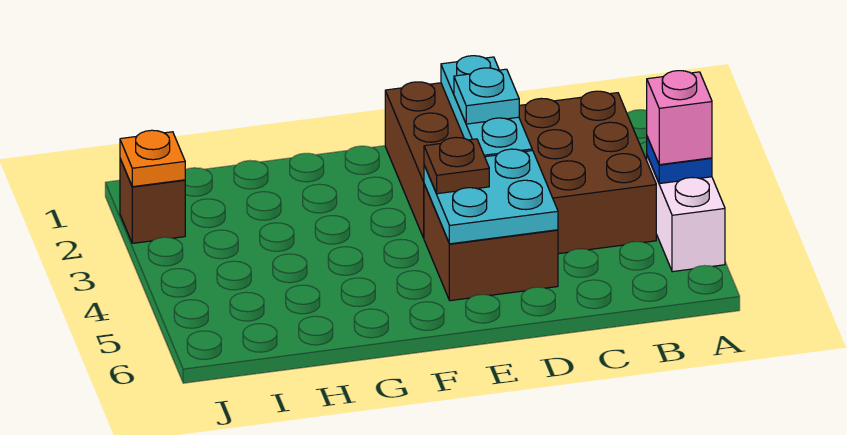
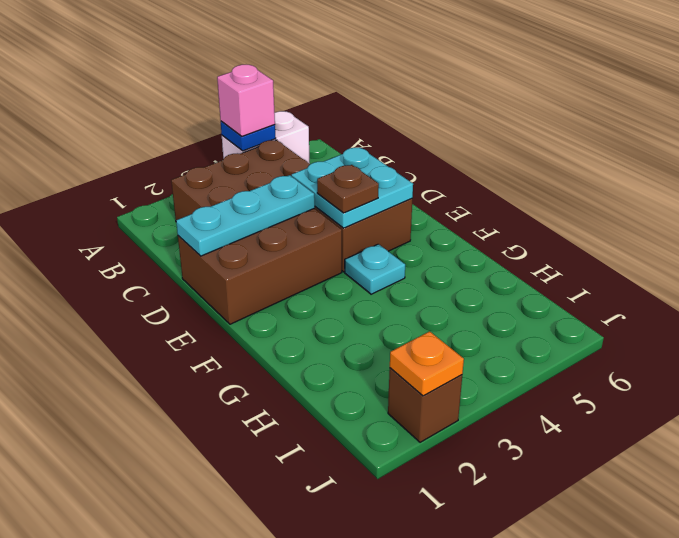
cyan plate D2 level 3 -> cyan plate F4 level 1

